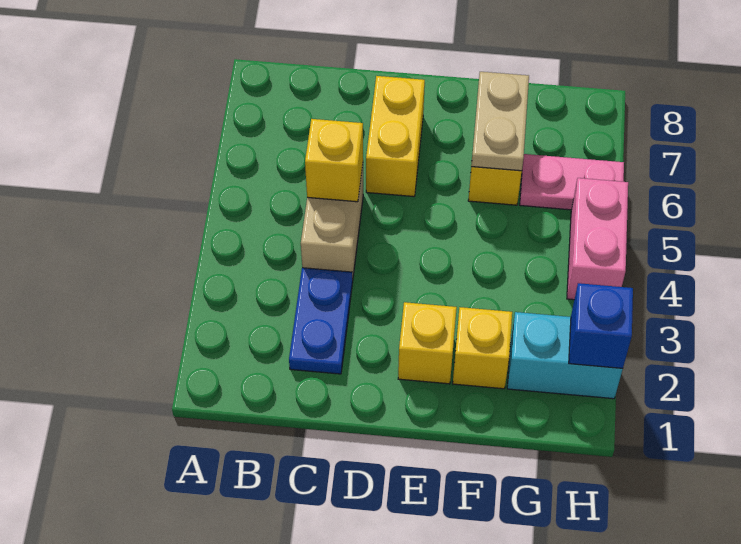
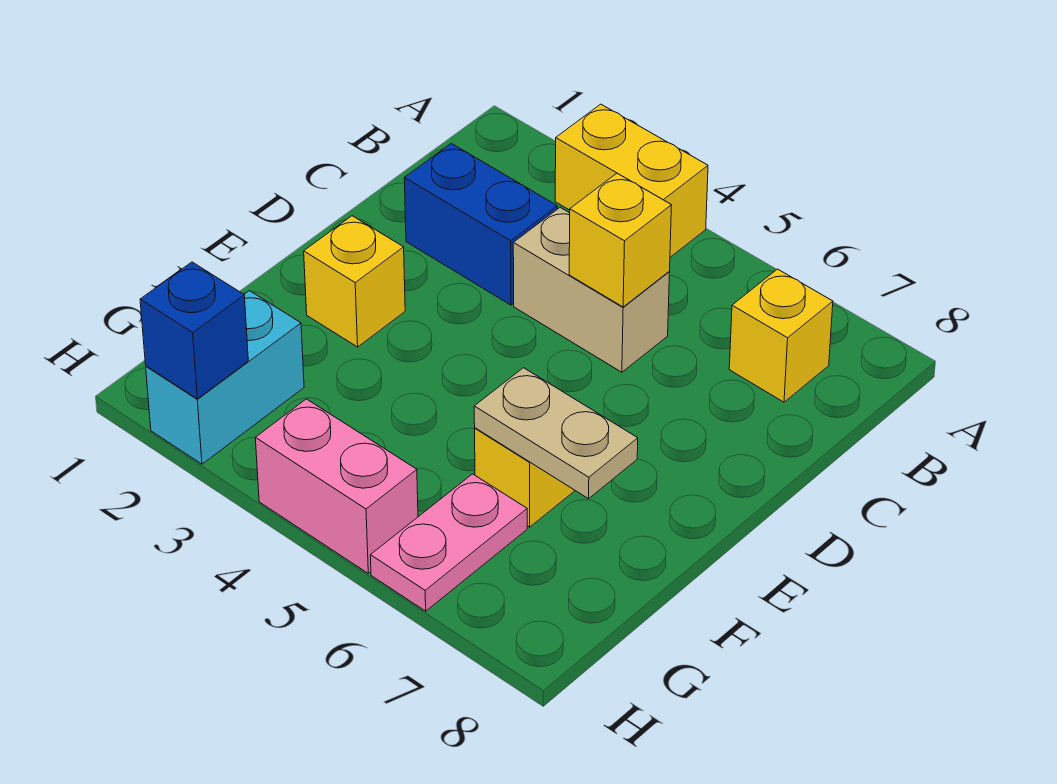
blue plate C2:C3 level 1 -> blue brick C2:C3 level 1
yellow brick D6:D7 level 1 -> yellow brick A3:A4 level 1
yellow brick F2 level 1 -> yellow brick B7 level 1

